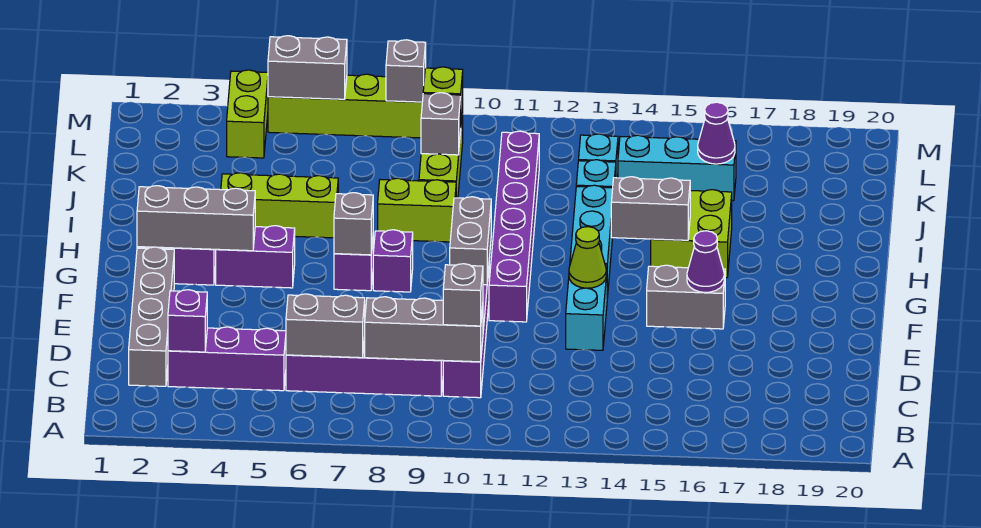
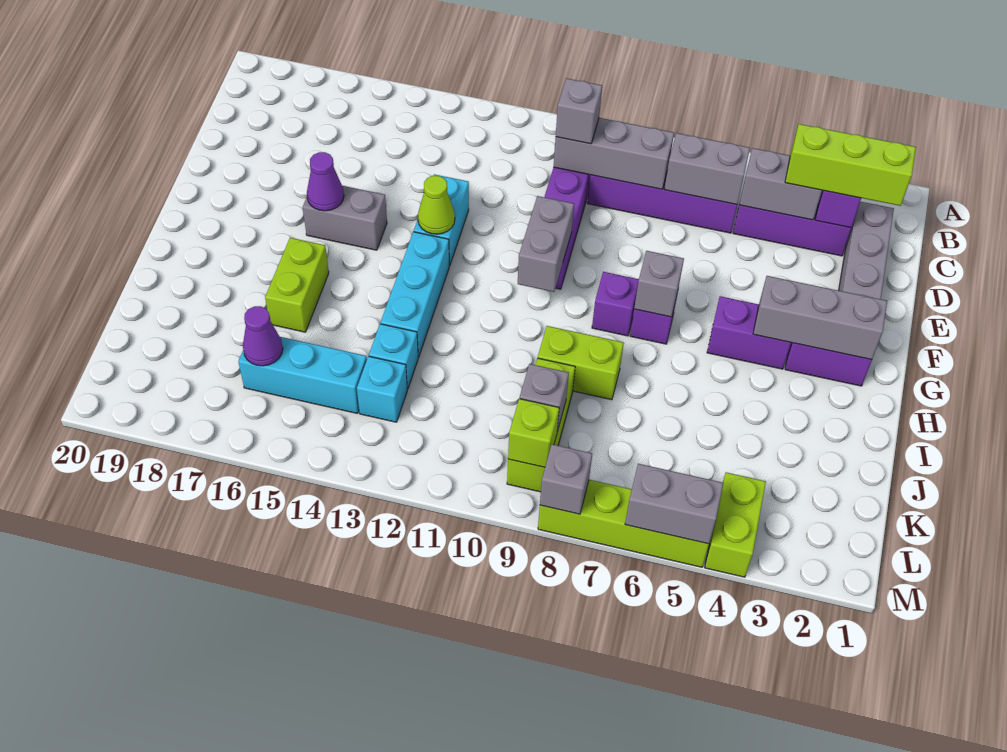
purple brick F11:K11 level 1 -> none
grey brick H14:H15 level 2 -> grey brick C4:C5 level 2
lime brick H15:I16 level 1 -> lime brick H16:I16 level 1
lime brick I4:I6 level 1 -> lime brick C2:C4 level 3

